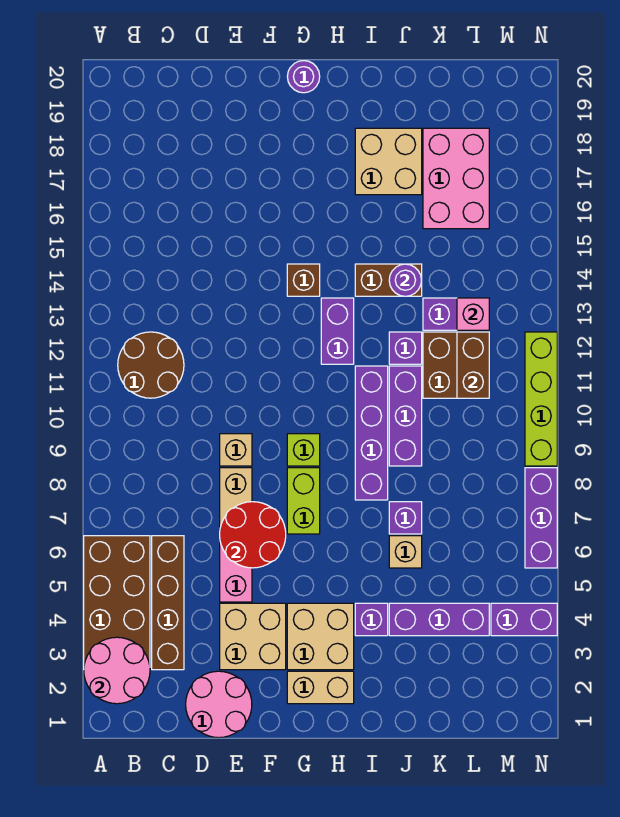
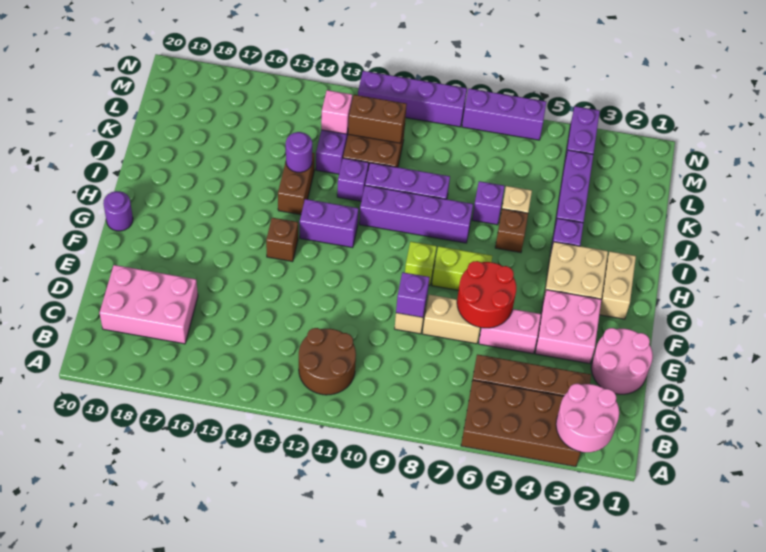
tan brick E3:F4 level 1 -> pink brick E3:F4 level 1
none -> purple brick E9 level 2
none -> brown brick I6 level 1
tan brick I17:J18 level 1 -> none
pink brick K16:L18 level 1 -> pink brick C17:D19 level 1
lime brick N9:N12 level 1 -> purple brick N9:N12 level 1

